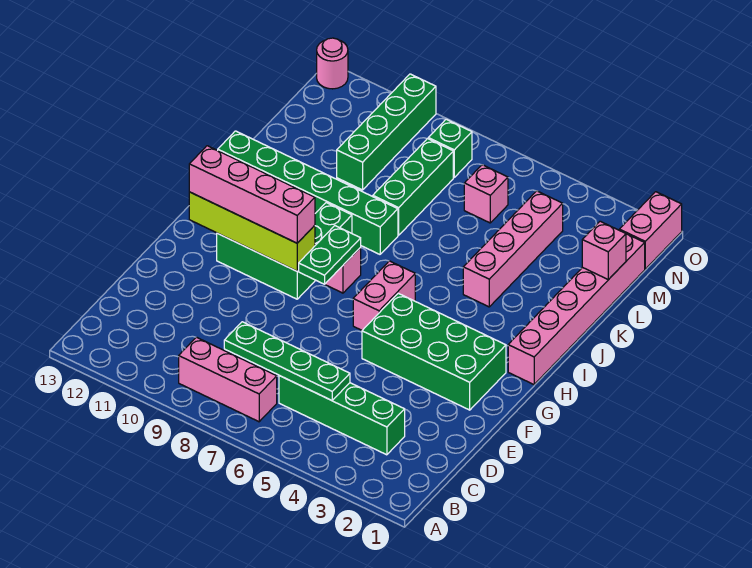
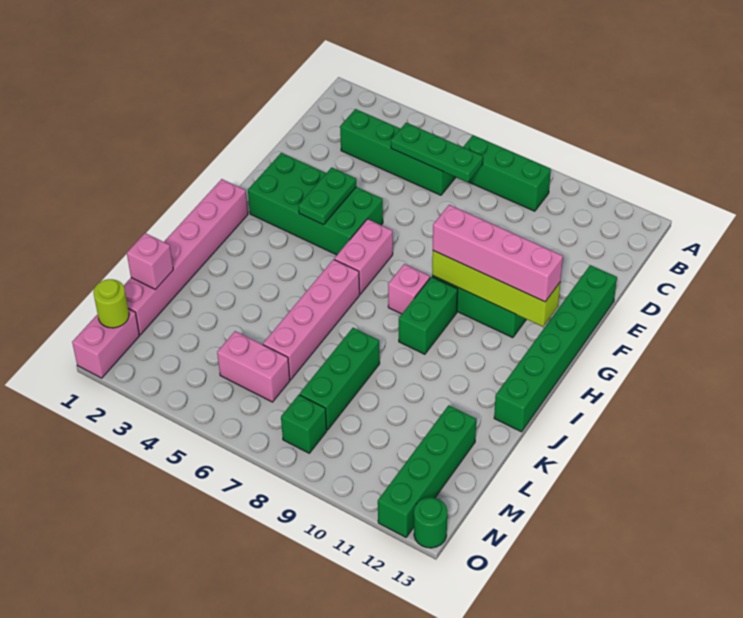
pink brick B7:B9 level 1 -> green brick B7:B9 level 1
green plate C5:C8 level 2 -> green plate C5:C7 level 2
green plate G8:H8 level 2 -> green plate F4:G4 level 2
pink brick J4:M4 level 1 -> pink brick I6:L6 level 1
green brick J8:J13 level 1 -> green brick E13:J13 level 1
green brick L10:O10 level 1 -> green brick L12:O12 level 1
pink brick M6 level 1 -> pink brick M5:M6 level 1
none -> lime round brick N1 level 2
pink round brick O13 level 1 -> green round brick O13 level 1

